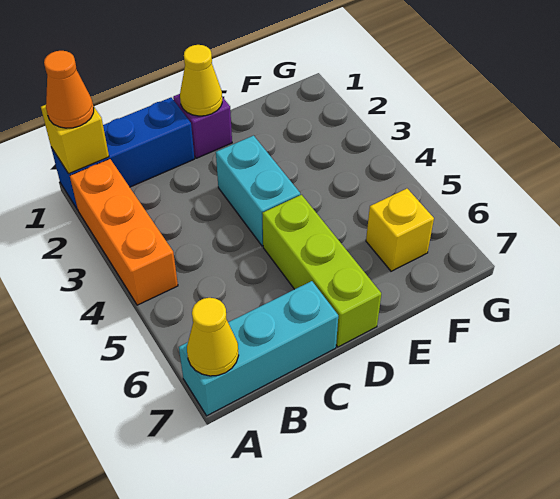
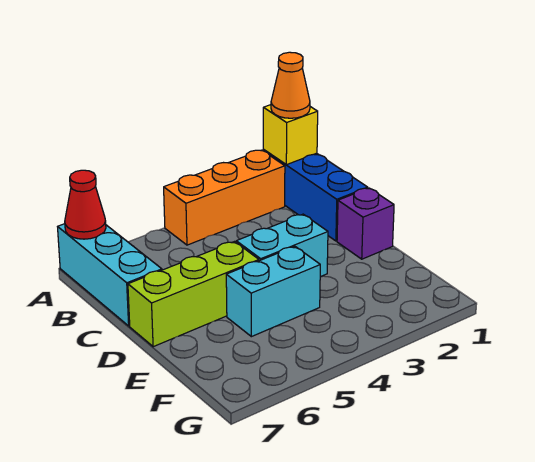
yellow cone A7 level 2 -> red cone A7 level 2
yellow cone D1 level 2 -> none
none -> cyan brick E4:E5 level 1
yellow brick F6 level 1 -> none

